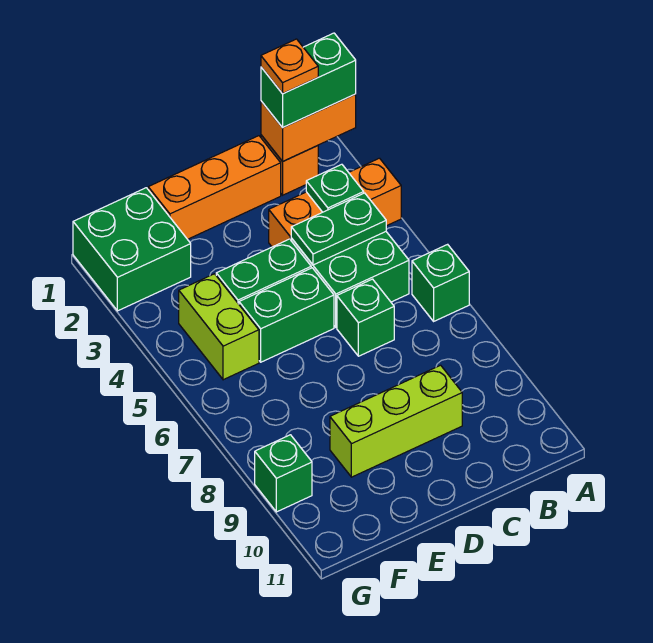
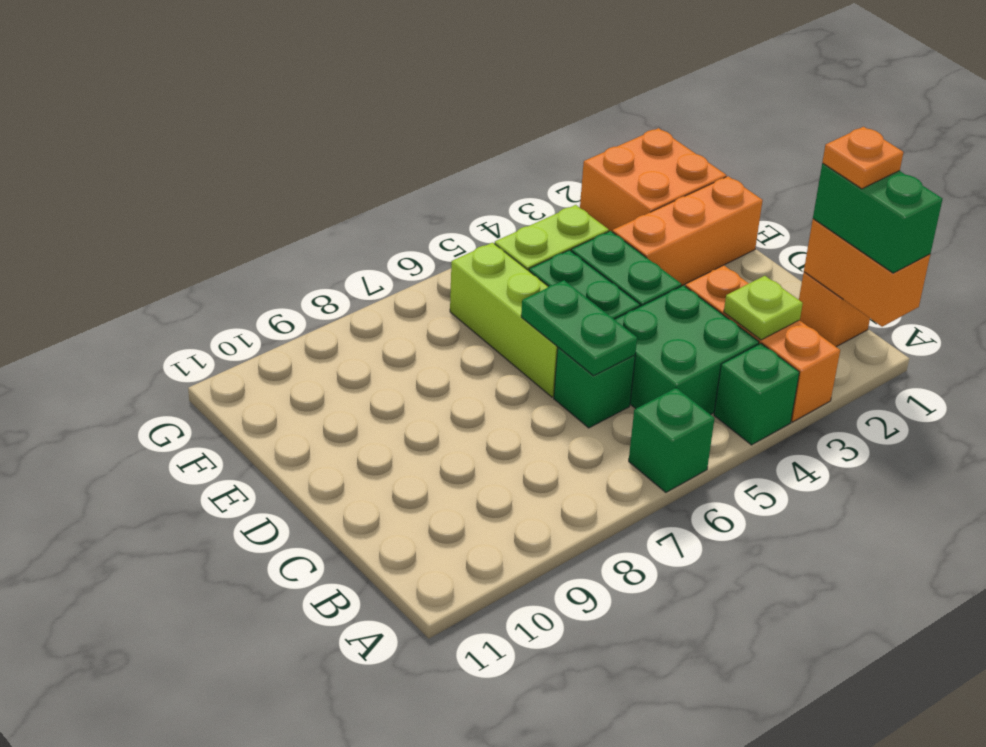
green plate B3 level 2 -> lime plate B3 level 2
green plate B4:C4 level 2 -> green plate C6:D6 level 2
orange brick C1:E1 level 1 -> orange brick E1:E3 level 1
lime brick C9:E9 level 1 -> lime brick D6:F6 level 1
green brick F1:G2 level 1 -> orange brick F1:G2 level 1
green brick G9 level 1 -> green brick A4 level 1

